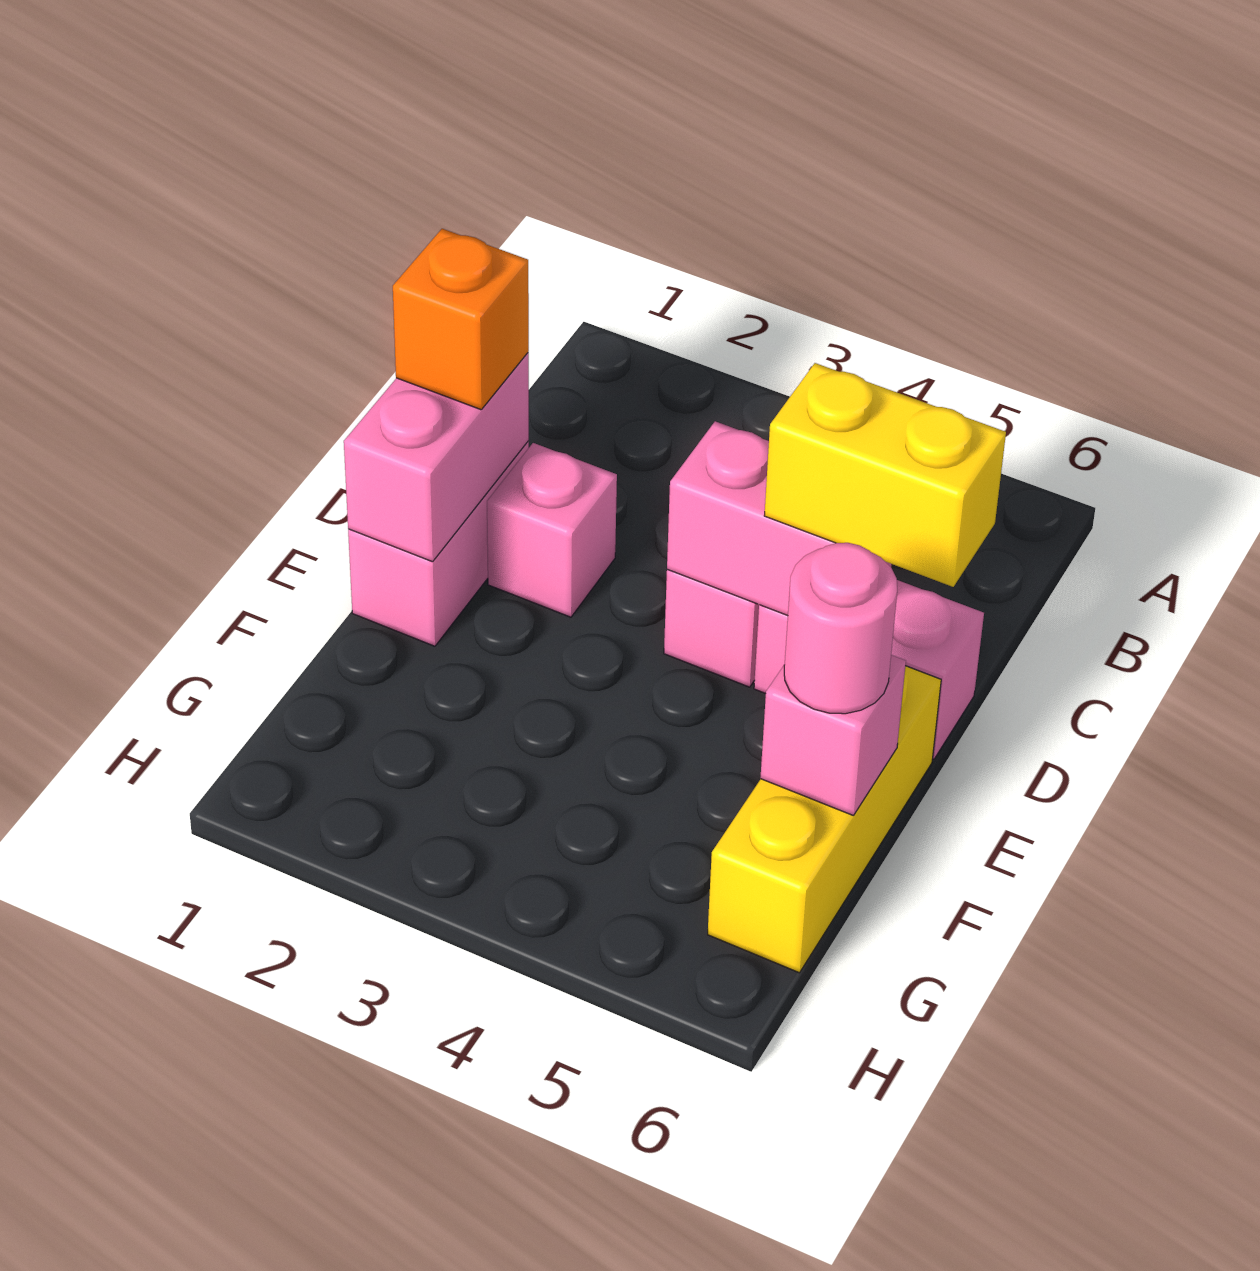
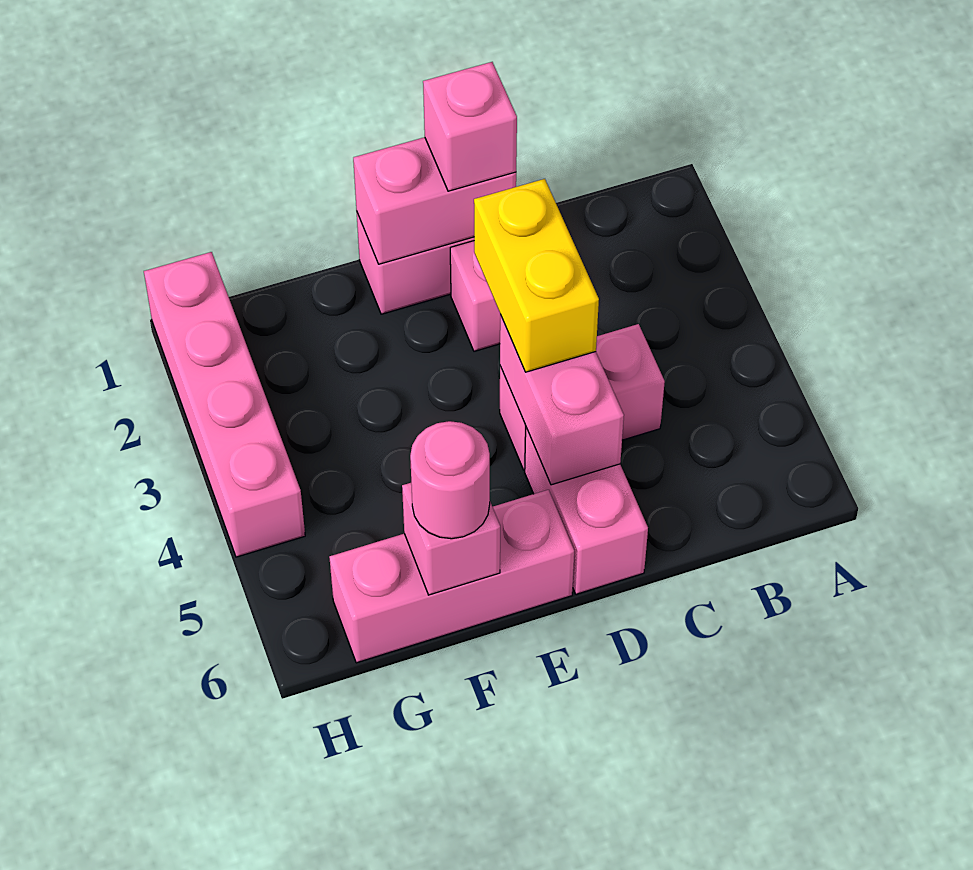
orange brick D1 level 3 -> pink brick D1 level 3
yellow brick D5:D6 level 3 -> yellow brick D3:D4 level 3
yellow brick E6:G6 level 1 -> pink brick E6:G6 level 1
none -> pink brick H1:H4 level 1

